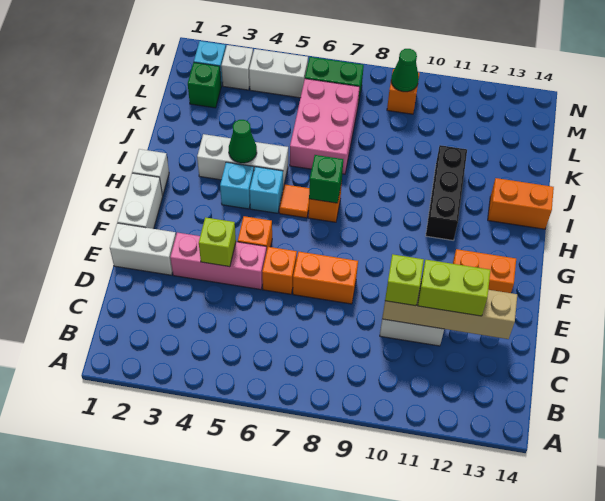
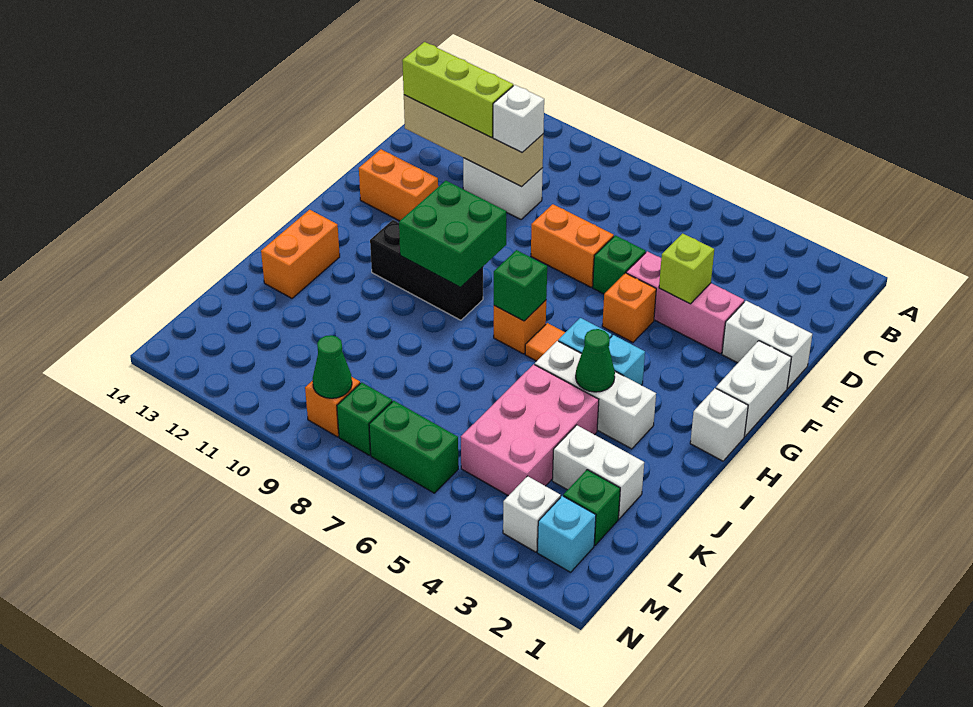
lime brick D10 level 3 -> white brick D10 level 3
lime brick D11:D12 level 3 -> lime brick D11:D13 level 3
orange brick E6 level 1 -> green brick E6 level 1
none -> green brick G9:H10 level 2
black brick H11:J11 level 1 -> black brick H9:H11 level 1
orange brick I13:I14 level 1 -> orange brick I13:J13 level 1
pink brick J6:L7 level 1 -> pink brick J4:L5 level 1
white brick M4:M5 level 1 -> white brick K2:K3 level 1
none -> green brick M8 level 1

